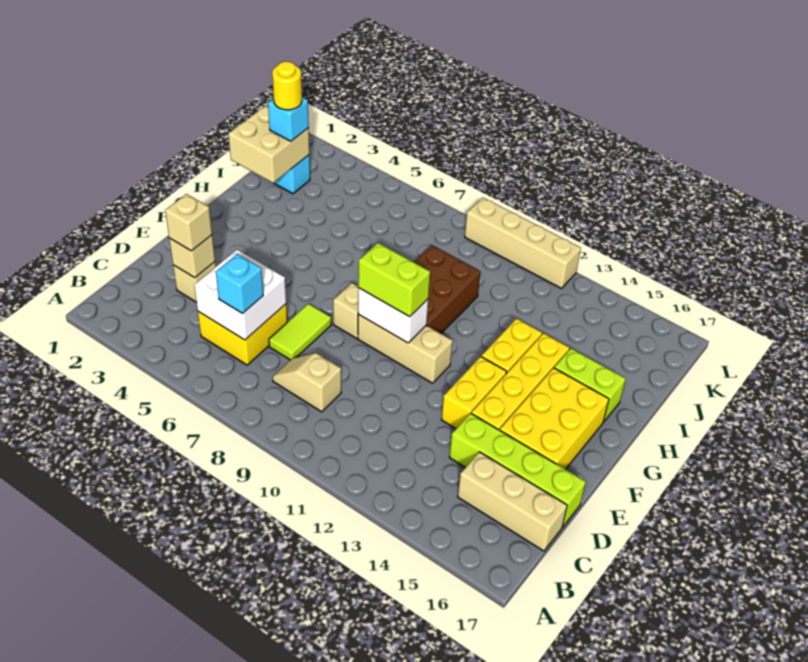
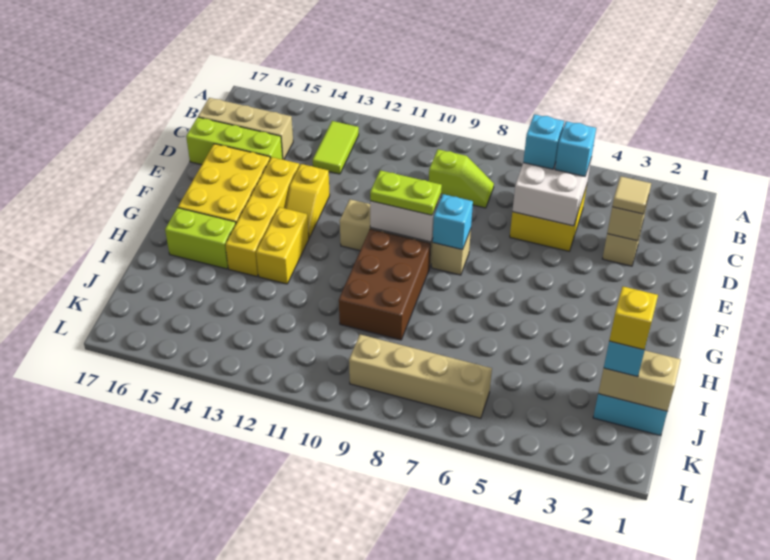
none -> cyan brick C5 level 3
tan slope C8:C9 level 1 top 9 -> lime slope C8:C9 level 1 top 9
tan brick D3 level 3 -> tan tile D3 level 3
lime tile D7:E7 level 1 -> lime tile B13:C13 level 1
lime brick D14:D17 level 1 -> lime brick D15:D17 level 1
yellow brick E13:F13 level 1 -> yellow slope E13:F13 level 1 top E
none -> cyan brick F8 level 2
lime brick F9:F10 level 3 -> lime plate F9:F10 level 3
tan brick I1:J2 level 2 -> tan brick J1:J2 level 2
yellow round brick J2 level 4 -> yellow brick J2 level 4
tan brick L9:L12 level 1 -> tan brick K6:K9 level 1

